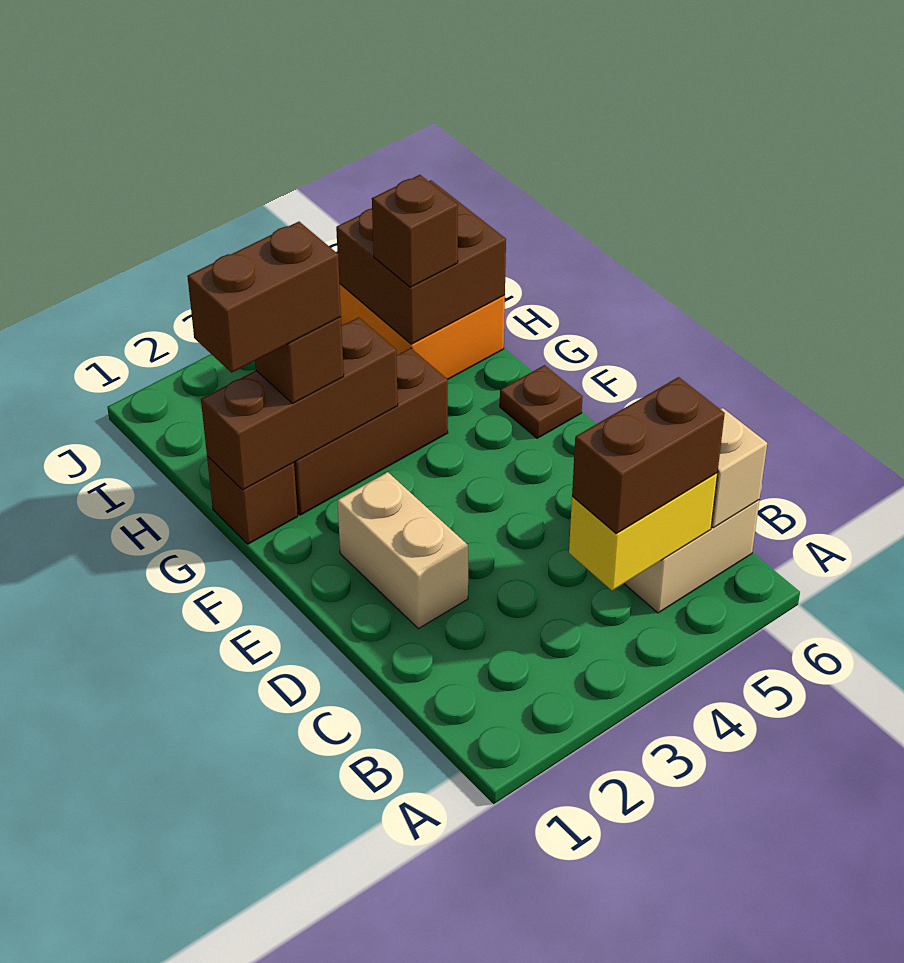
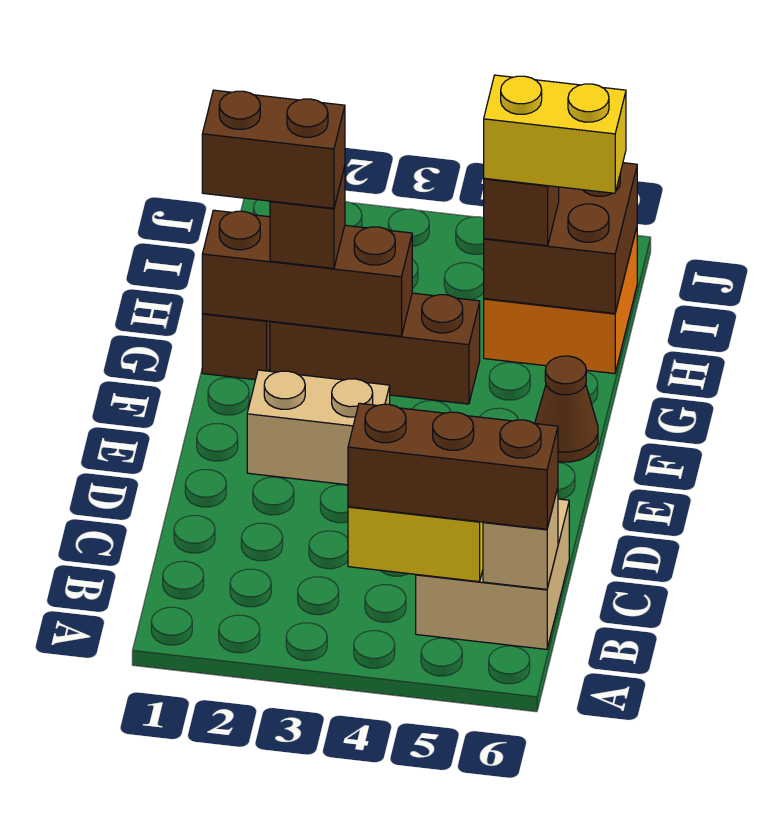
brown brick B4:B5 level 3 -> brown brick B4:B6 level 3
tan brick D2:E2 level 1 -> tan brick E2:E3 level 1
brown plate F6 level 1 -> brown cone F6 level 1
none -> yellow brick H5:H6 level 4

